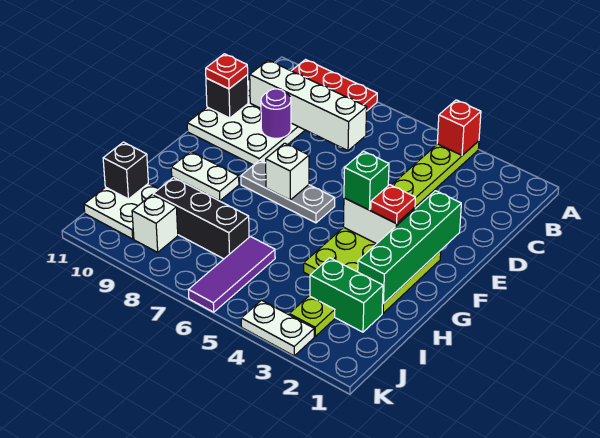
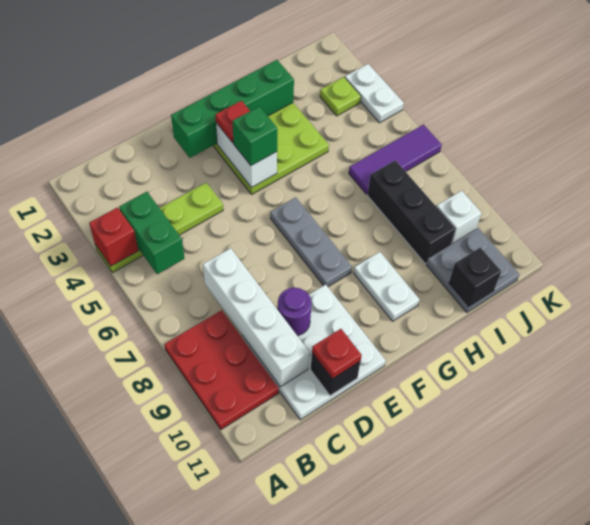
white brick F7 level 2 -> none
green brick I2:I3 level 1 -> green brick B4:B5 level 2
white plate I10:J11 level 1 -> grey plate I10:J11 level 1

